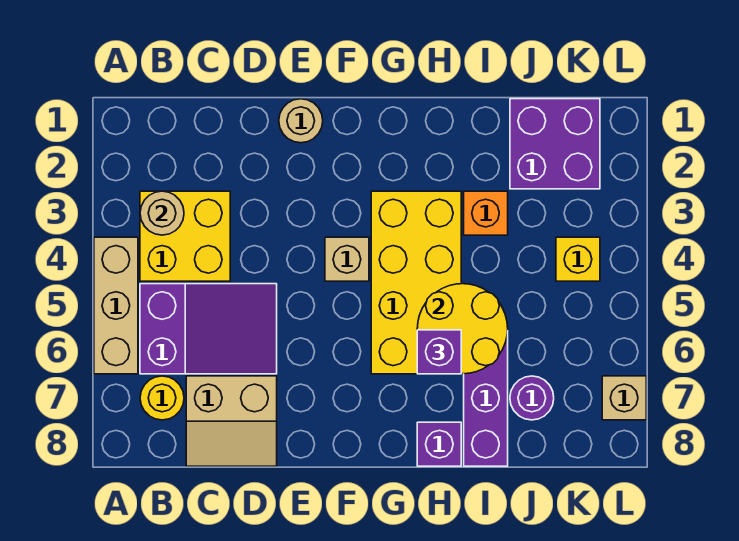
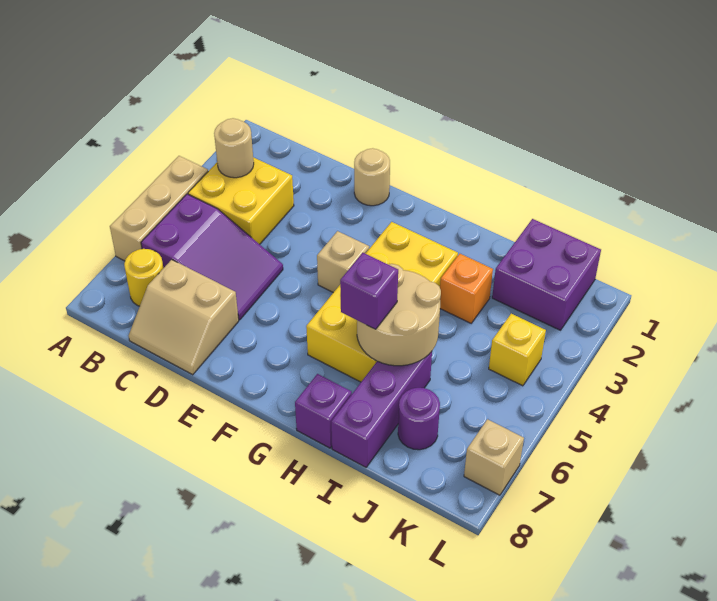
yellow round brick H5:I6 level 2 -> tan round brick H5:I6 level 2

